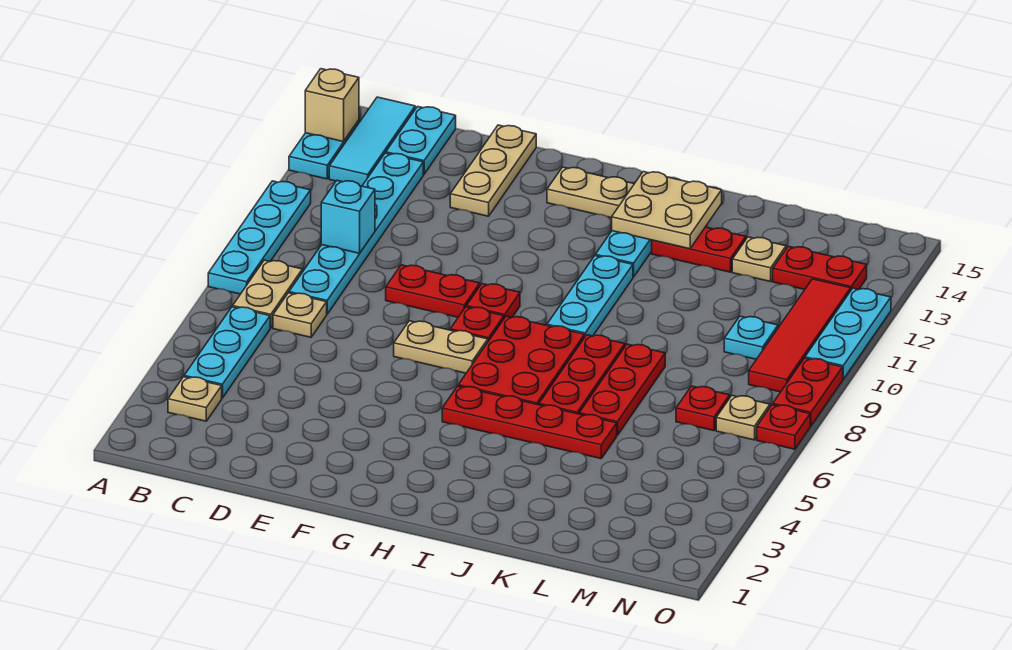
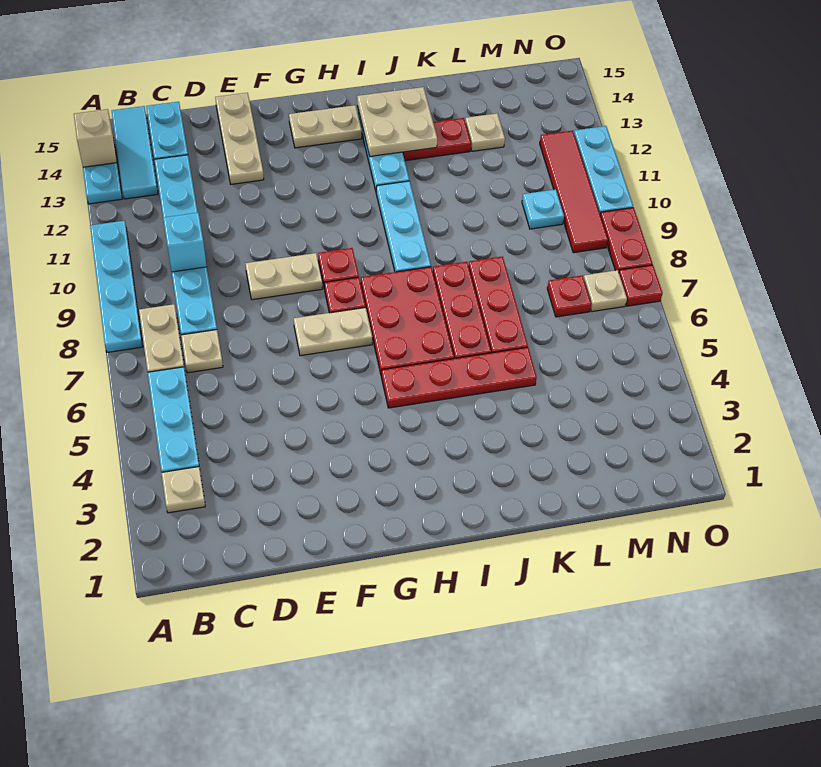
red plate E9:F9 level 1 -> tan plate E9:F9 level 1
red plate M13:N13 level 1 -> none

